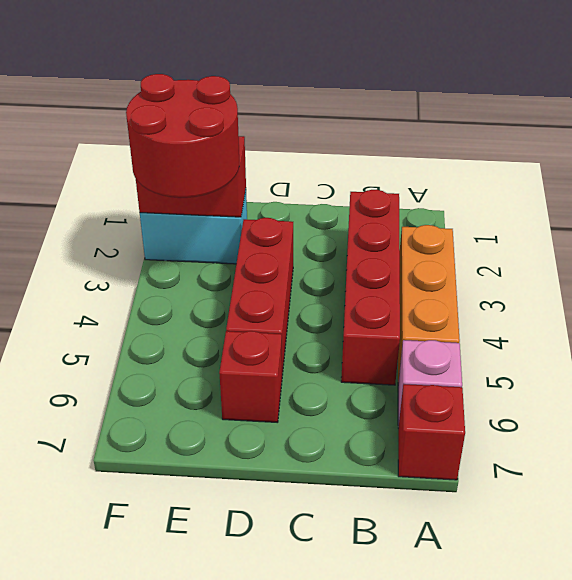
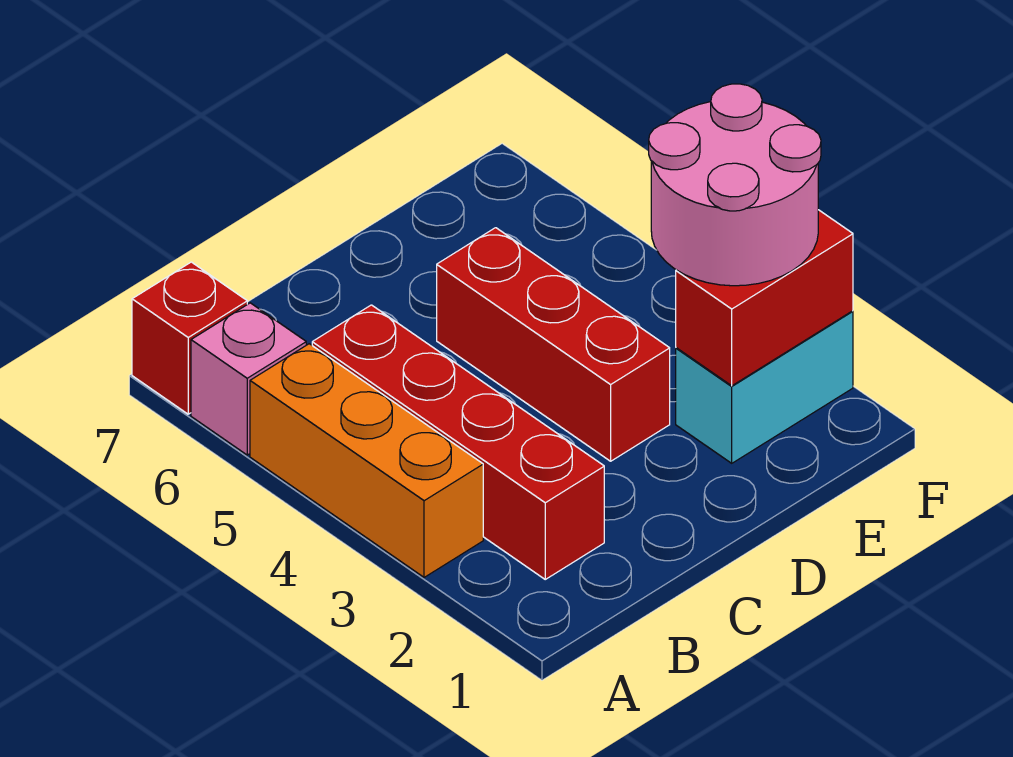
red brick D6 level 1 -> none
red round brick E2:F3 level 3 -> pink round brick E2:F3 level 3

